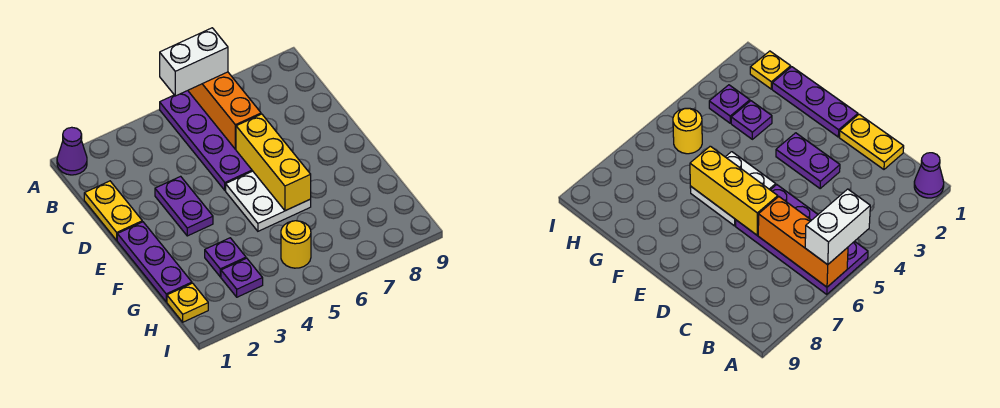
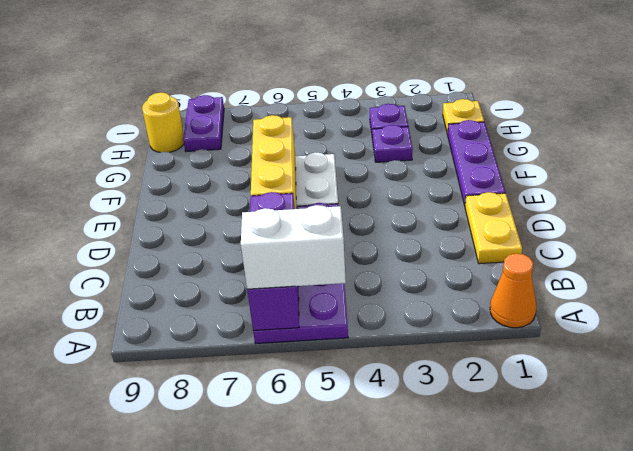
purple cone A1 level 1 -> orange cone A1 level 1
orange brick A6:C6 level 2 -> purple brick A6:C6 level 2
purple plate D3:E3 level 1 -> purple plate H8:I8 level 1
yellow round brick H5 level 1 -> yellow round brick H9 level 1

